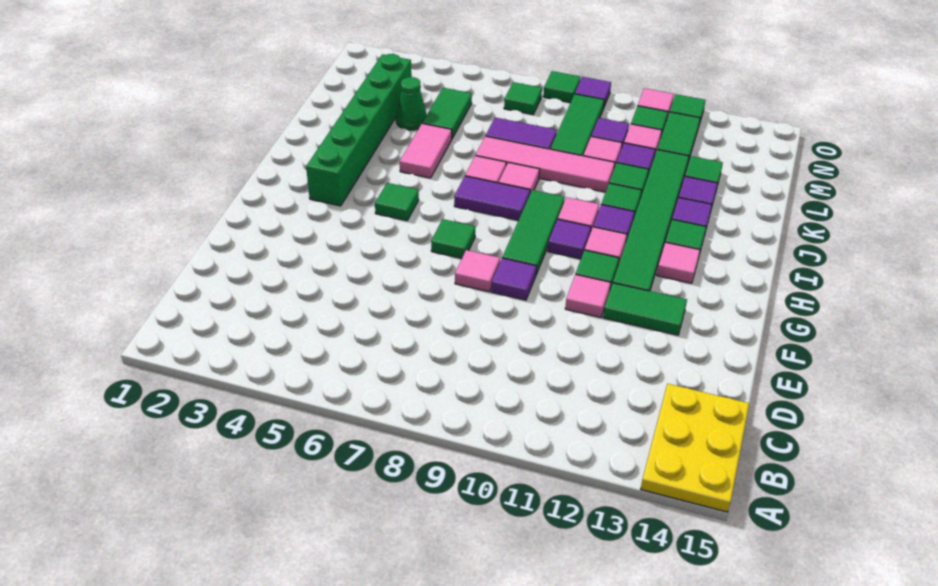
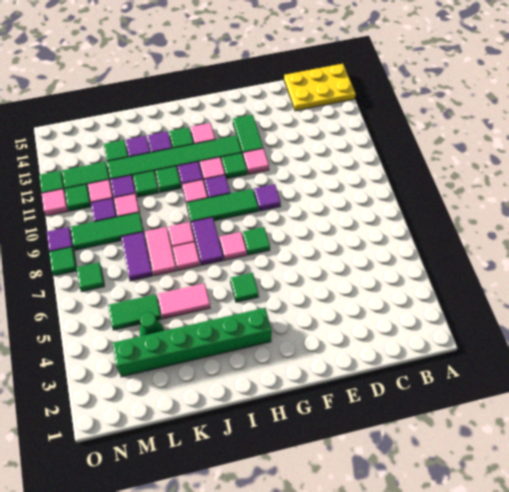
pink tile F8 level 1 -> pink tile H7 level 1
pink tile K7:K10 level 1 -> pink tile K7:K8 level 1

